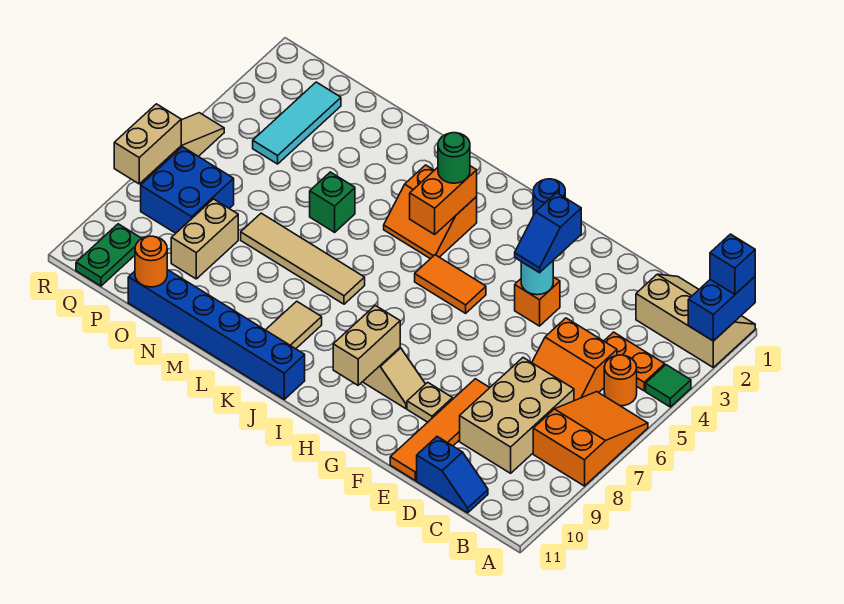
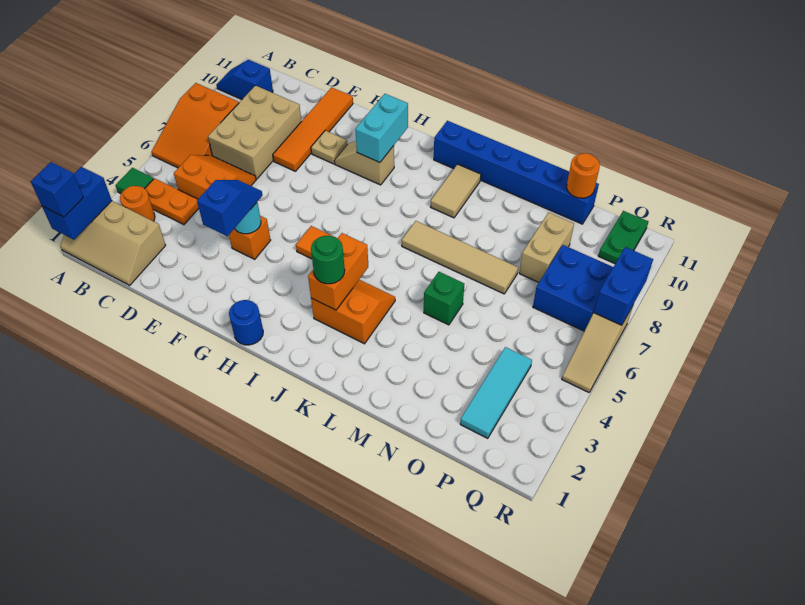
orange round brick B5 level 1 -> orange round brick B3 level 1
blue slope C11:D11 level 1 top D -> blue slope A10:B10 level 1 top B
tan brick H9:H10 level 2 -> cyan brick H9:H10 level 2
tan brick R7:R8 level 2 -> blue brick R7:R8 level 2

